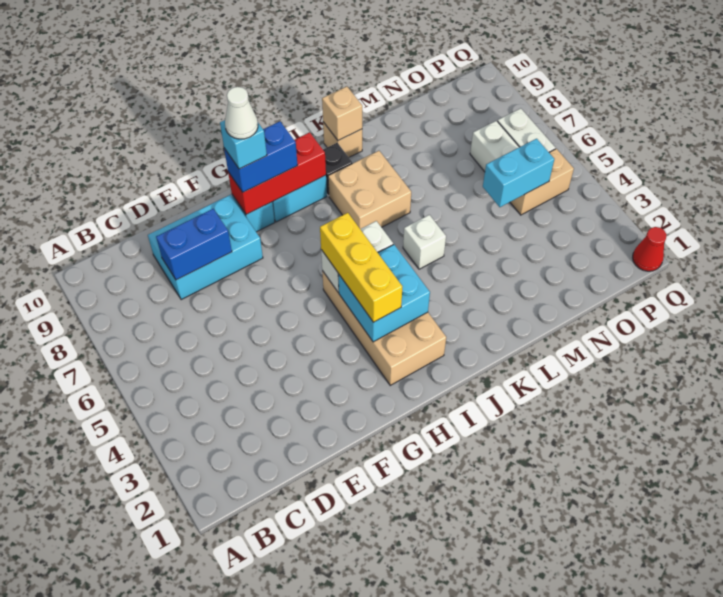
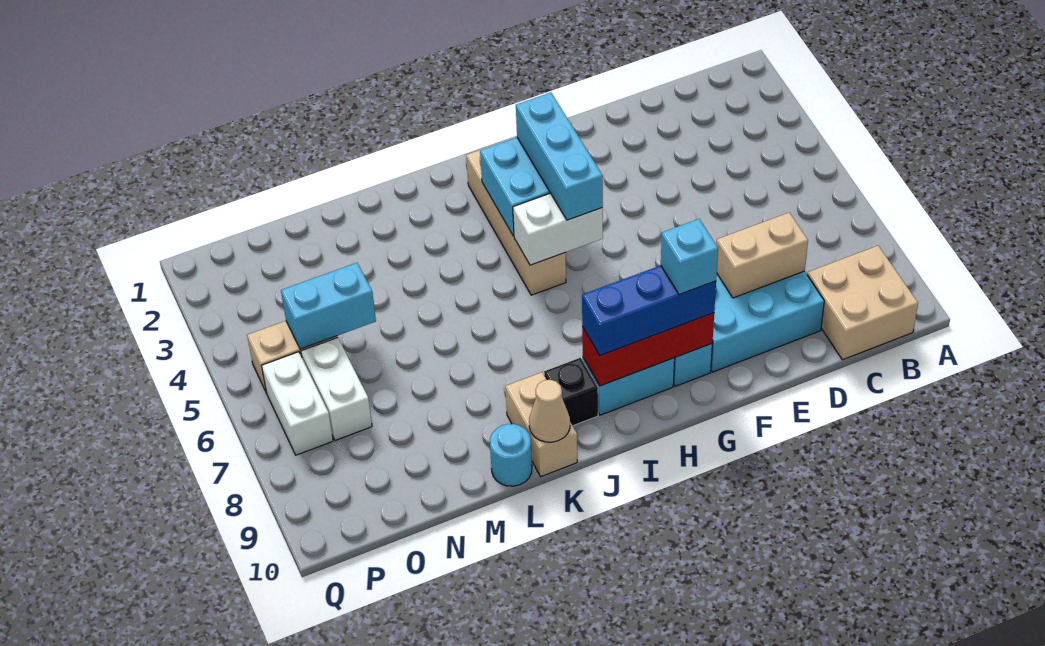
blue brick D8:E8 level 2 -> tan brick D8:E8 level 2
blue brick G9:H9 level 3 -> blue brick G9:I9 level 3
white cone G9 level 5 -> none
tan brick H2:I5 level 1 -> tan brick I2:I5 level 1
yellow brick H3:H5 level 3 -> cyan brick H3:H5 level 3
tan brick J7:K8 level 1 -> tan brick B9:C10 level 1
white brick K5 level 1 -> none
tan brick K10 level 1 -> tan brick K9:K10 level 1
tan brick K10 level 2 -> tan cone K10 level 2
none -> cyan round brick L10 level 1
red cone Q1 level 1 -> none

